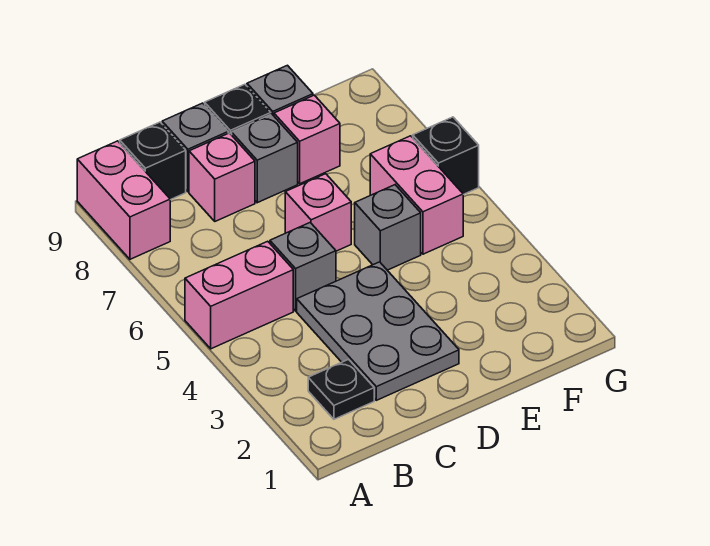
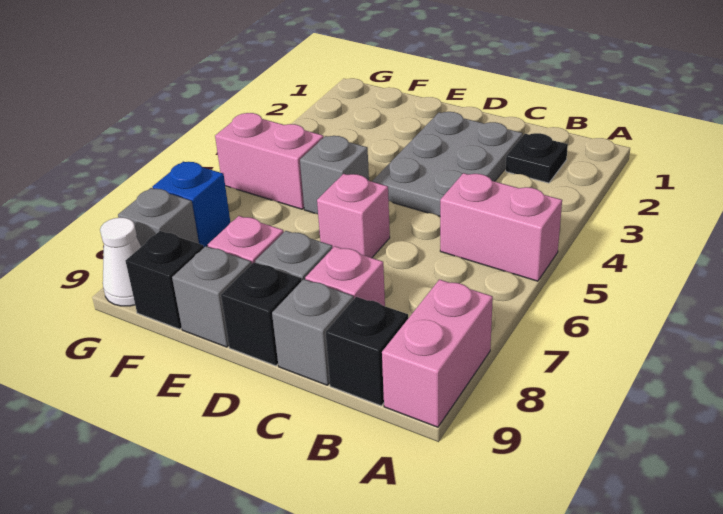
grey brick C5 level 1 -> grey brick G8 level 1
pink brick F5:F6 level 1 -> pink brick F5:G5 level 1
black brick G6 level 1 -> black brick F9 level 1
none -> blue brick G7 level 1
none -> white cone G9 level 1

